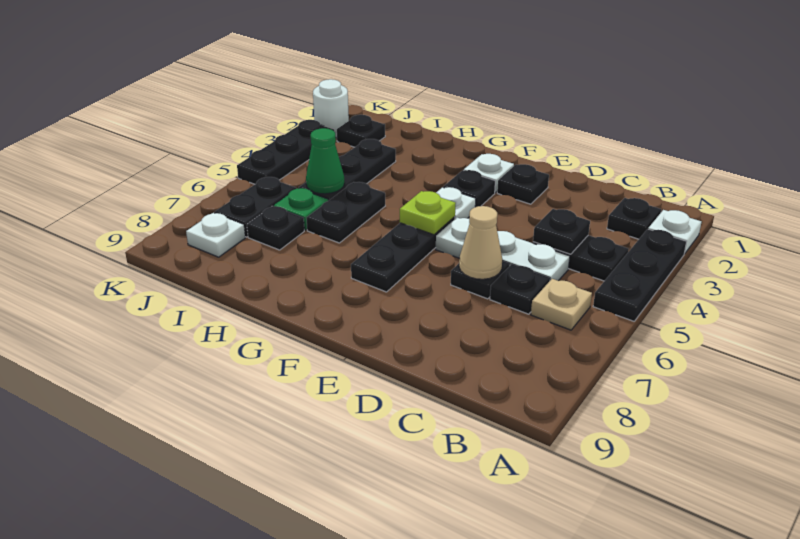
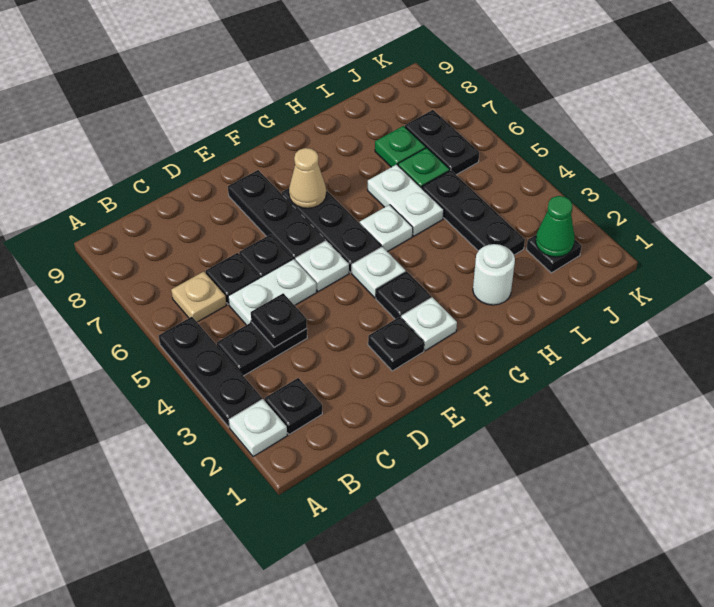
tan cone D6 level 2 -> tan cone F7 level 2
lime plate F5 level 2 -> none
black plate H5:H6 level 1 -> white plate H5:H6 level 1
green cone I5 level 2 -> green cone J2 level 2
black plate I7 level 1 -> green plate I7 level 1
white plate J8 level 1 -> white plate G5 level 1
white round brick K2 level 1 -> white round brick H2 level 1
black plate K3:K5 level 1 -> black plate E6:E8 level 1

